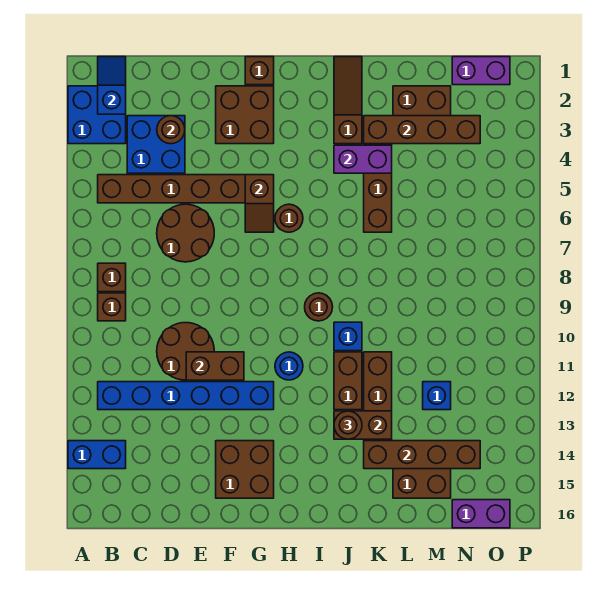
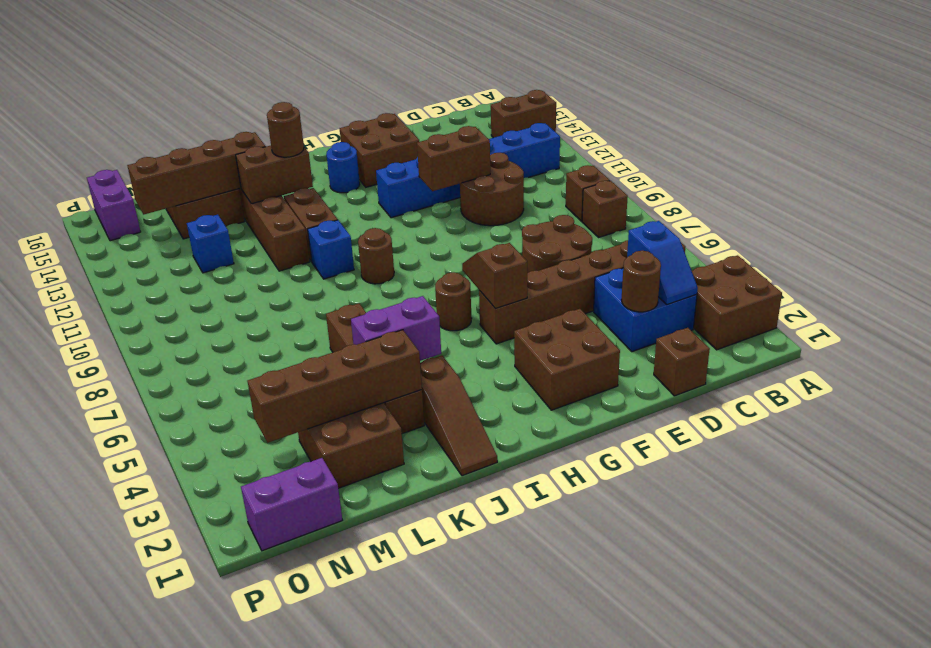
blue brick A2:B3 level 1 -> brown brick A2:B3 level 1
blue brick A14:B14 level 1 -> brown brick A14:B14 level 1
blue slope B1:B2 level 2 top 2 -> blue slope C3:C4 level 2 top 4
brown brick G1 level 1 -> brown brick D1 level 1
blue round brick H11 level 1 -> blue round brick H14 level 1
purple brick N16:O16 level 1 -> purple brick O15:O16 level 1

